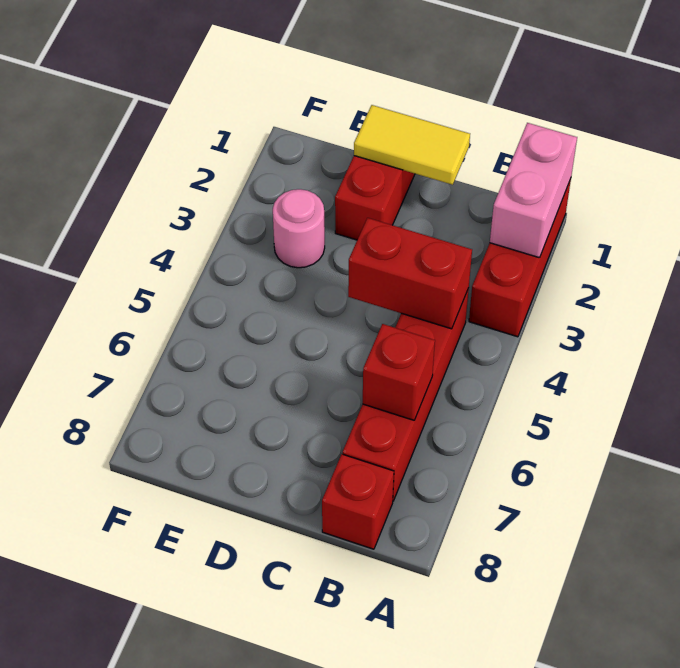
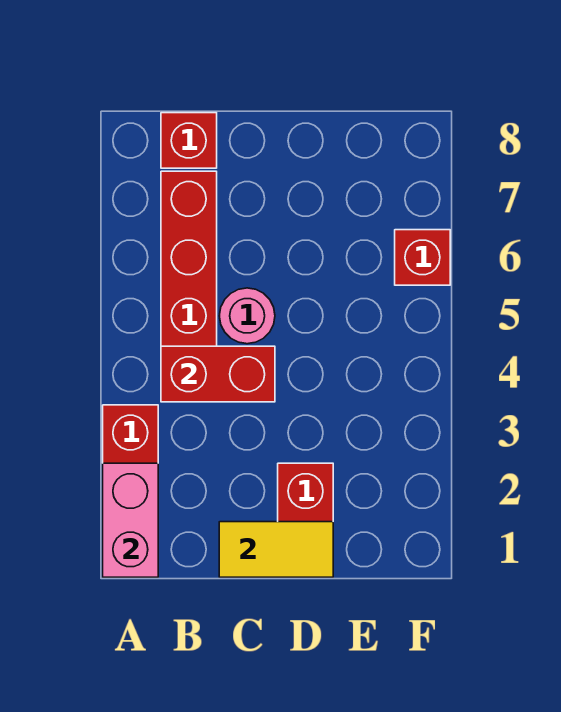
red brick B6 level 2 -> red brick F6 level 1
pink round brick E3 level 1 -> pink round brick C5 level 1

